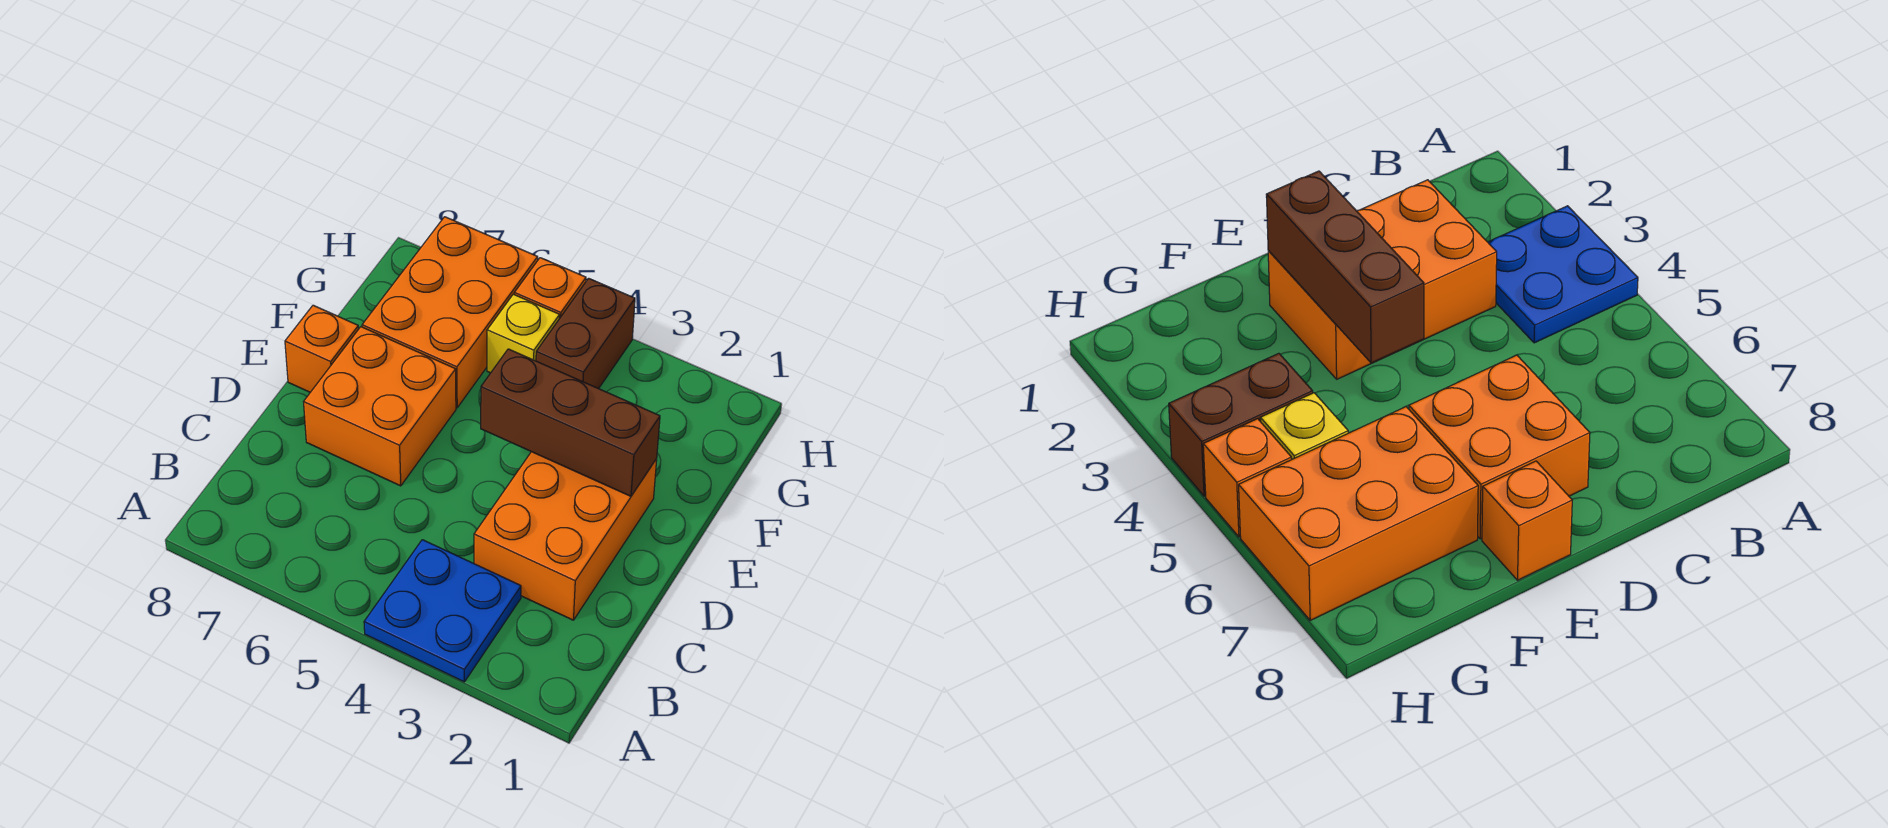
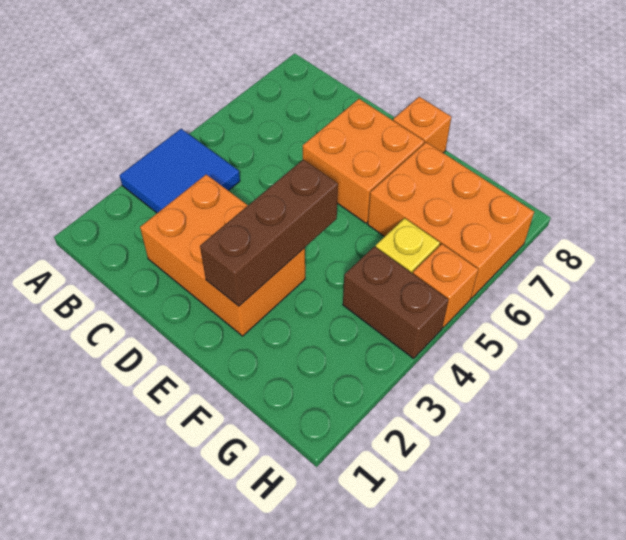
blue plate A3:B4 level 1 -> blue tile A3:B4 level 1

